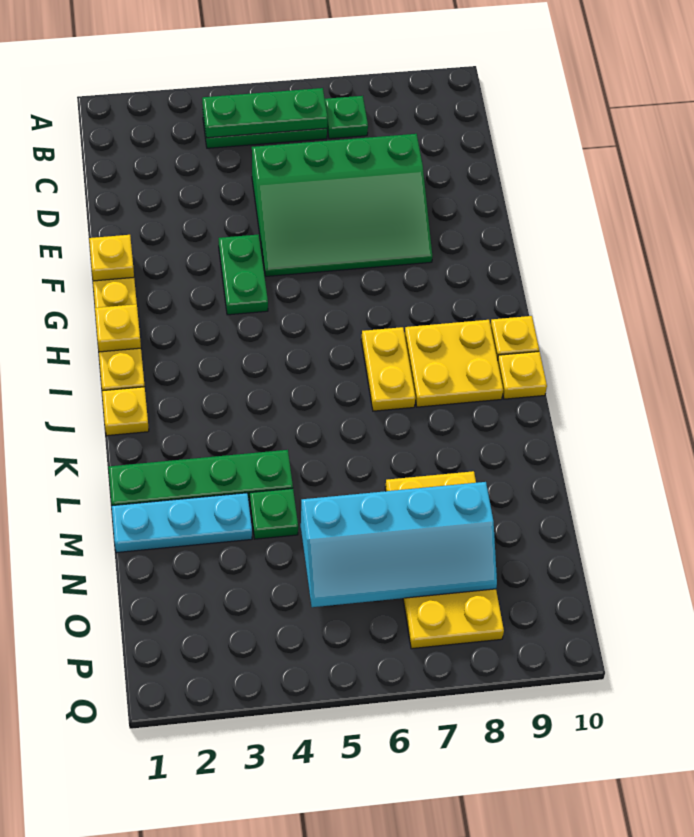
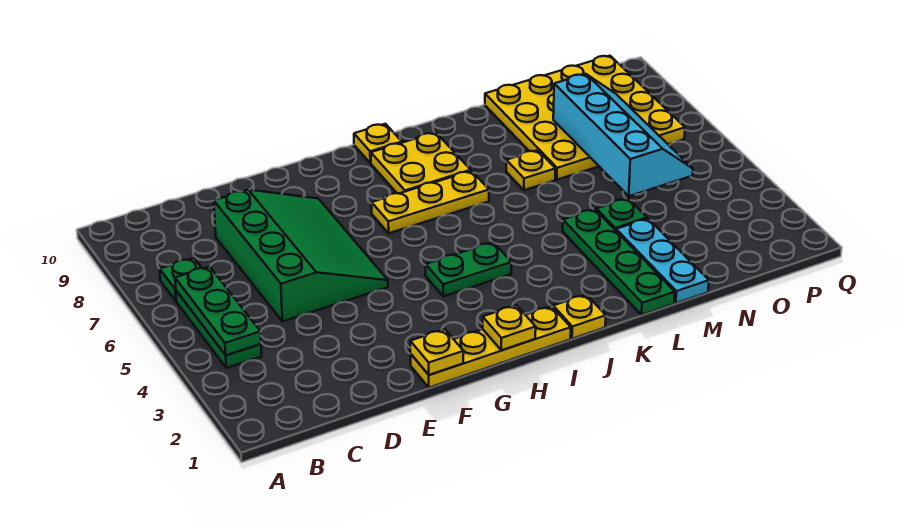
green plate F4:G4 level 1 -> green plate H4:I4 level 1
yellow plate I7:J7 level 1 -> yellow plate H7:J7 level 1
yellow plate J10 level 1 -> yellow plate L7 level 1
yellow plate M7:P8 level 1 -> yellow plate M7:P10 level 1

